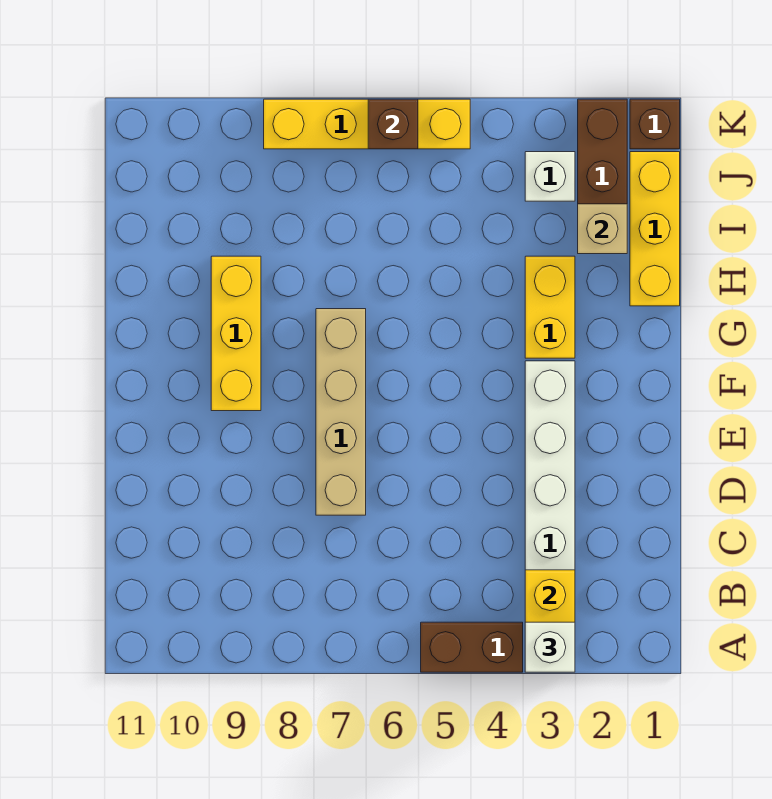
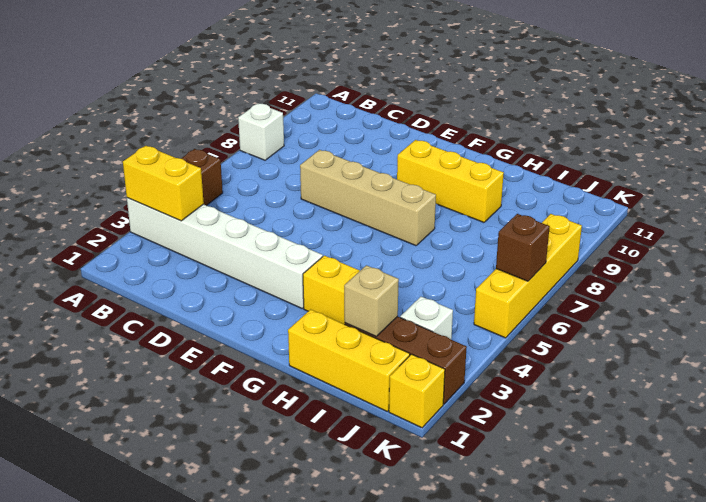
white brick A3 level 3 -> white brick A8 level 1
brown brick K1 level 1 -> yellow brick K1 level 1

